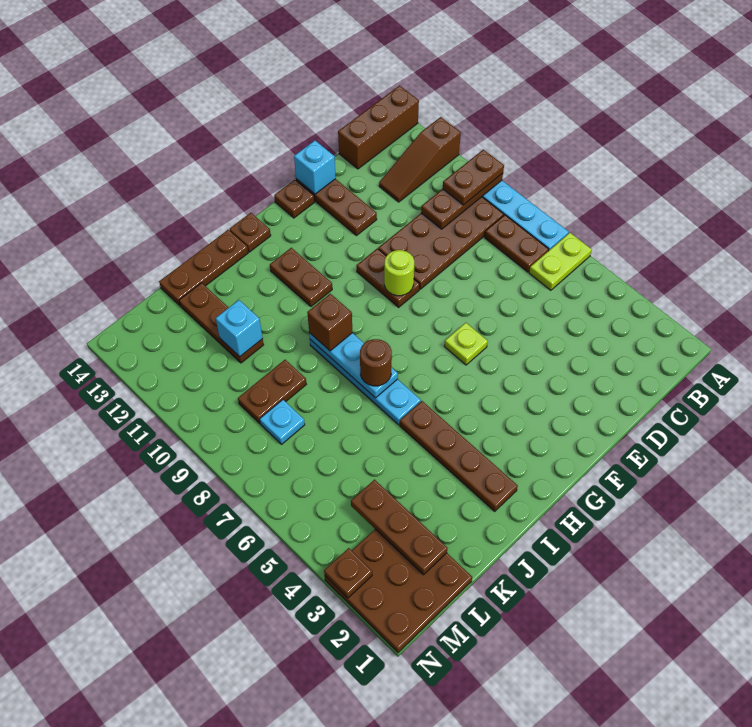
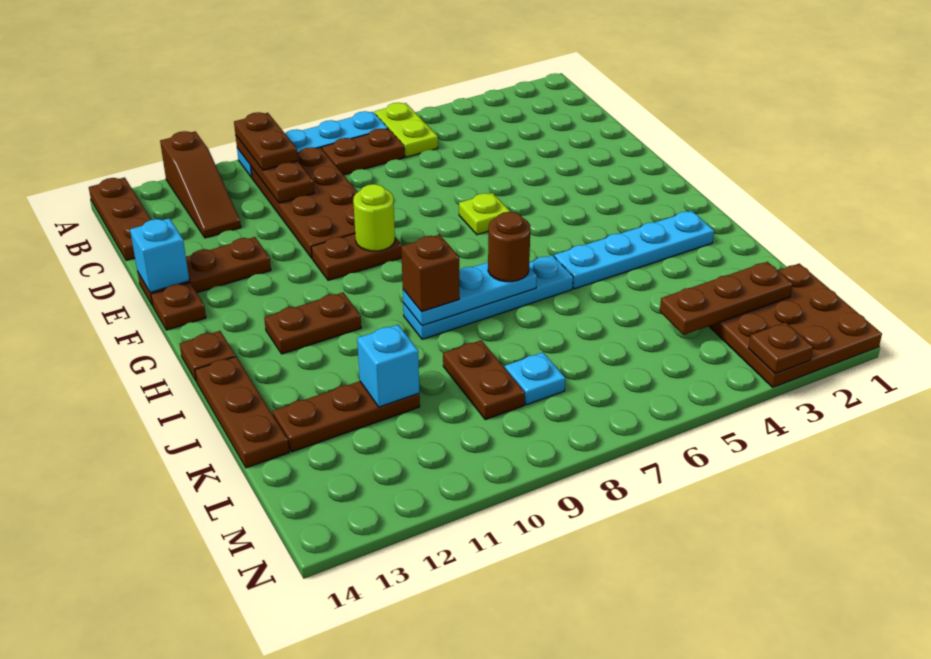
brown brick A14:C14 level 1 -> brown plate A14:C14 level 1
brown plate I2:I5 level 1 -> cyan plate I2:I5 level 1

